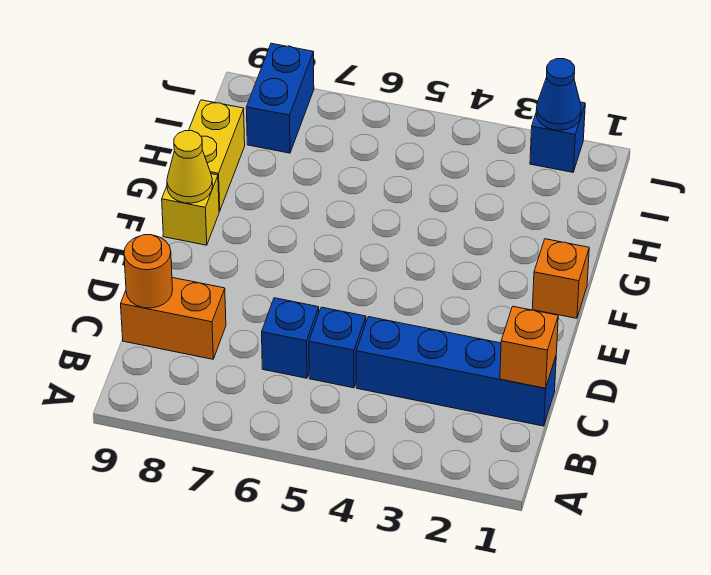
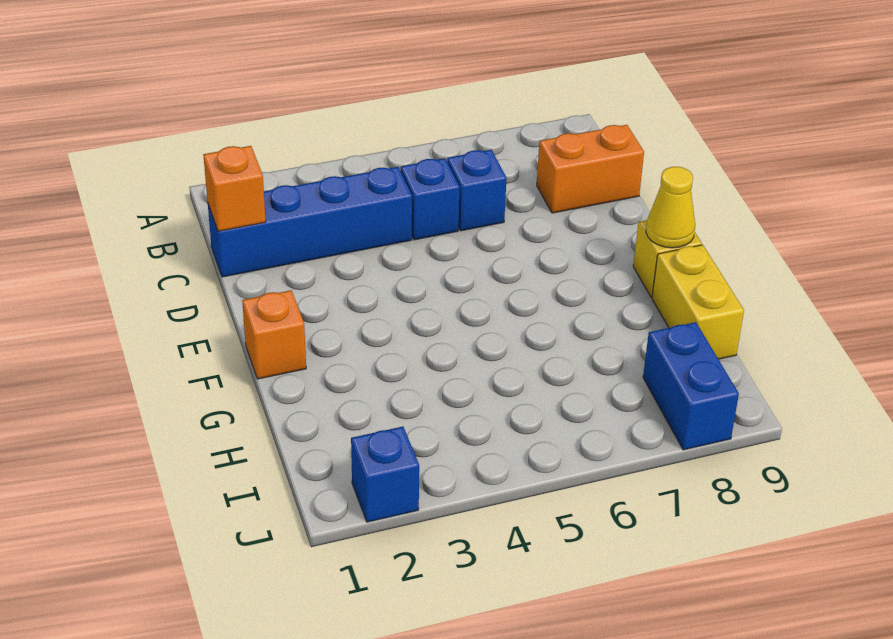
orange round brick C9 level 2 -> none
blue cone J2 level 2 -> none

